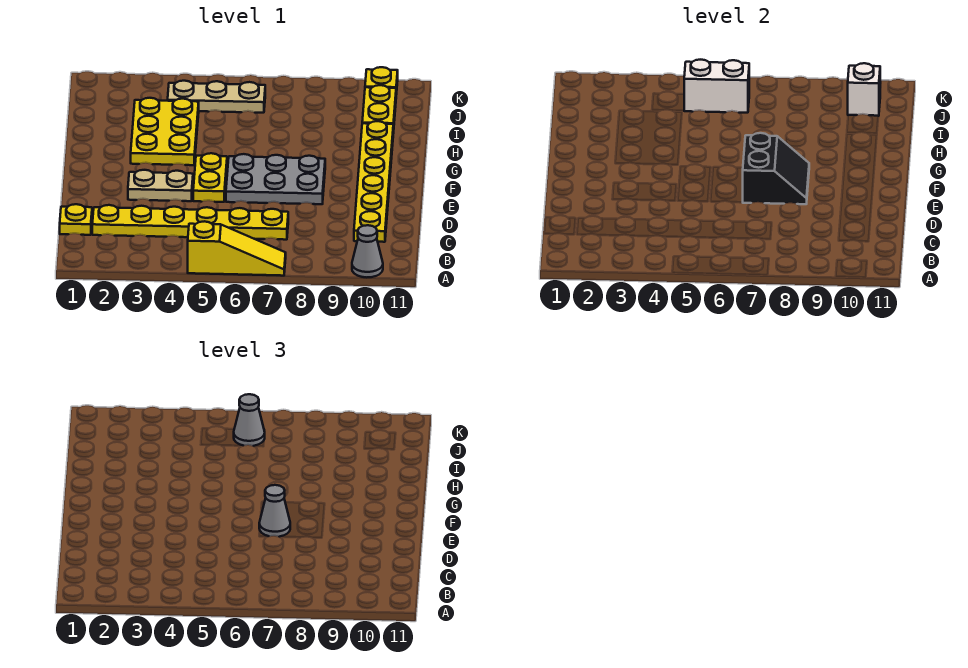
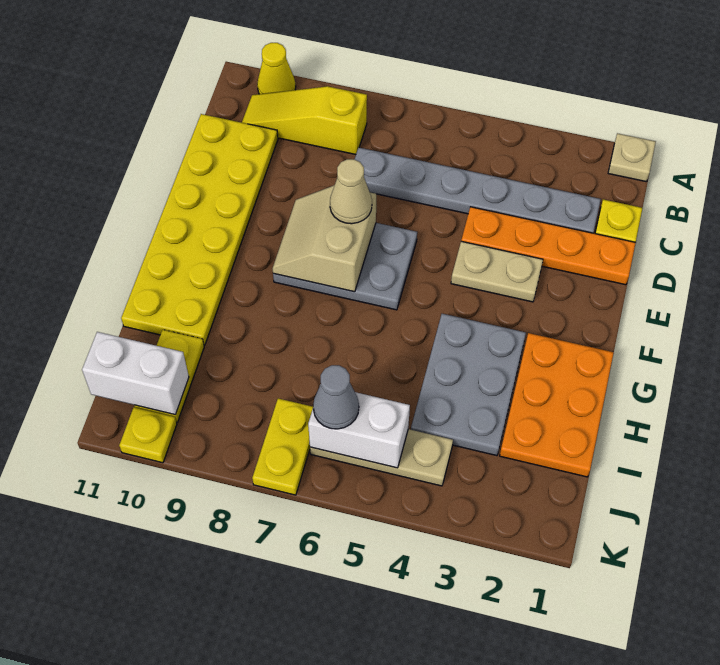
none -> tan plate A1 level 1
yellow slope A5:A7 level 1 top 5 -> yellow slope B8:B10 level 1 top 8
grey cone A10 level 1 -> yellow cone A10 level 1
yellow plate C2:C7 level 1 -> grey plate C2:C7 level 1
yellow plate C10:H10 level 1 -> yellow plate C10:H11 level 1
none -> orange plate D1:D4 level 1
yellow plate E5:F5 level 1 -> yellow plate J7:K7 level 1
black slope E7:F8 level 2 top 7 -> tan slope E7:F8 level 2 top 7
grey cone E7 level 3 -> tan cone E7 level 3
none -> orange plate G1:I2 level 1
yellow plate G3:I4 level 1 -> grey plate G3:I4 level 1
white brick J10 level 2 -> white brick J10:J11 level 2

